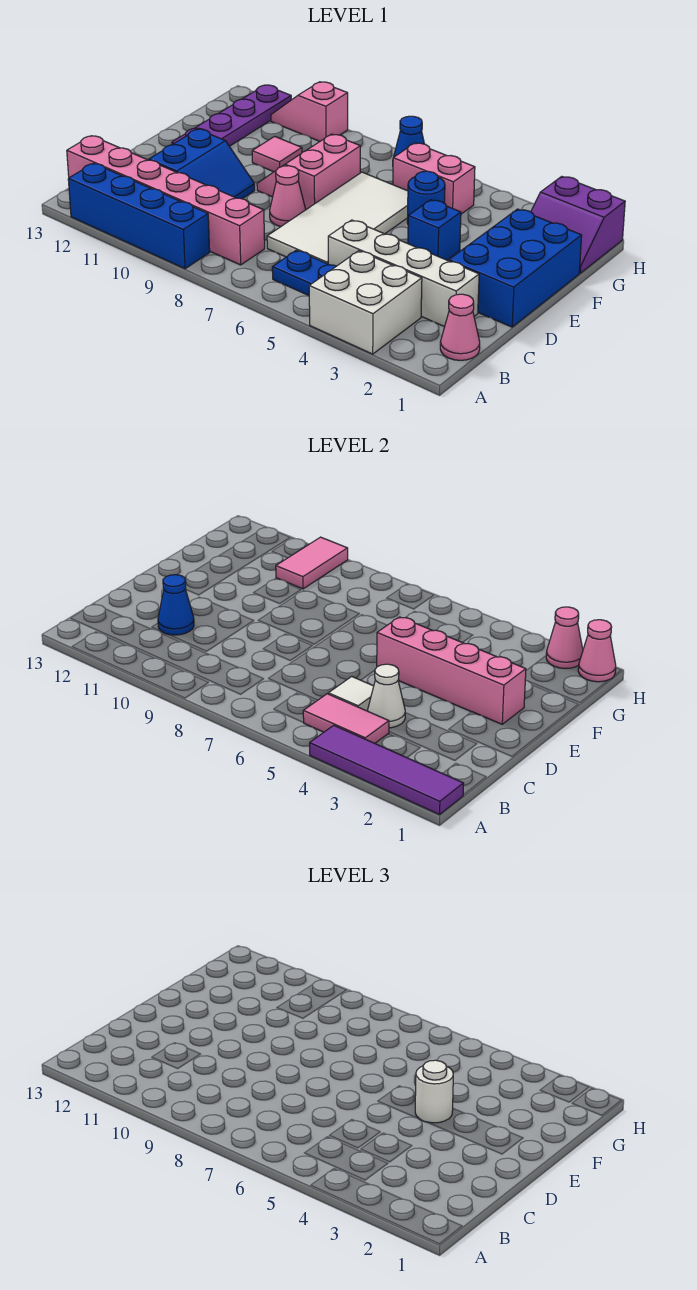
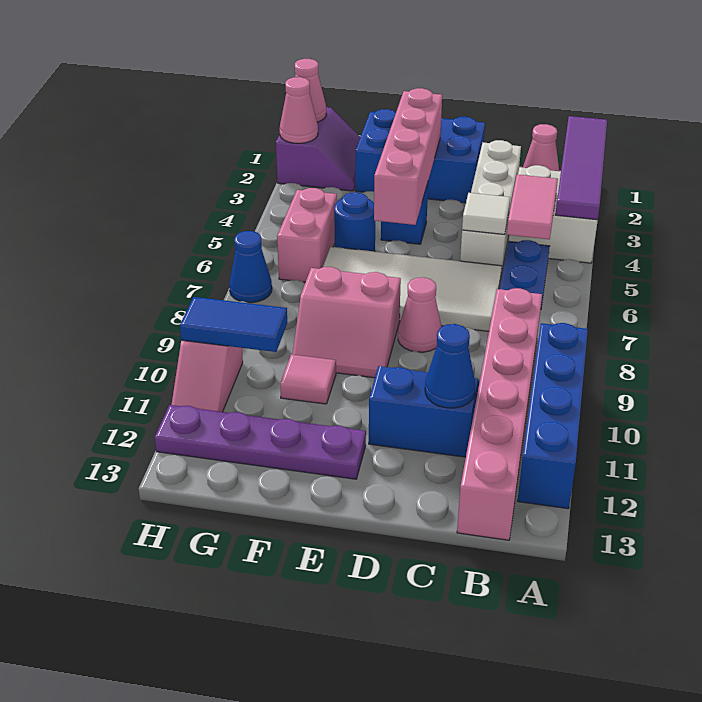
white cone C4 level 2 -> none
white round brick E4 level 3 -> none
pink tile G10:H10 level 2 -> blue tile G10:H10 level 2

